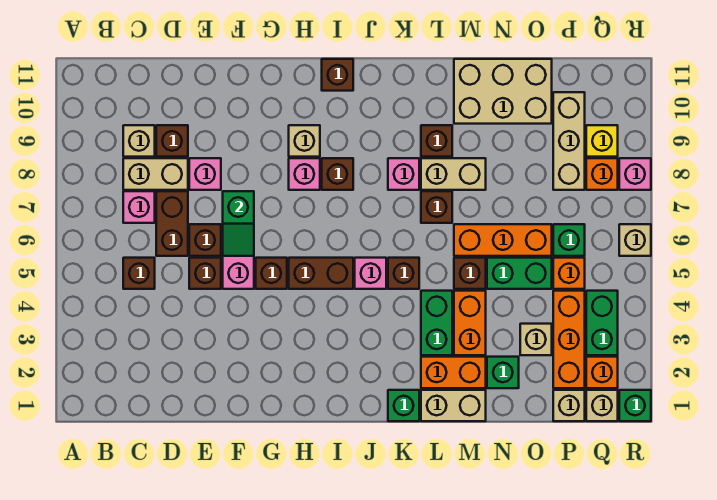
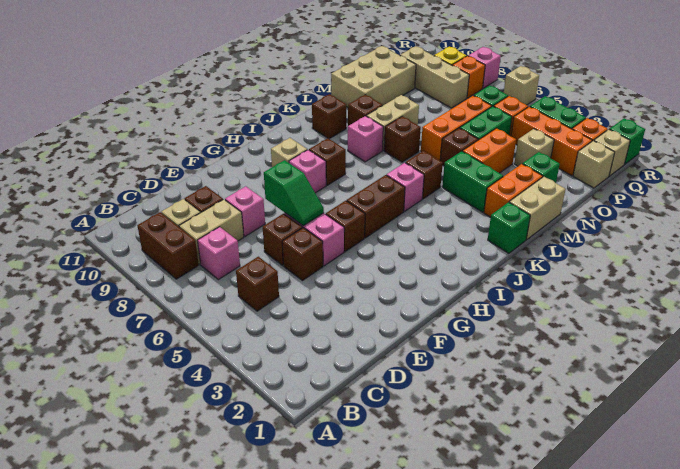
brown brick D6:D7 level 1 -> brown brick B8:B9 level 1
brown brick I11 level 1 -> brown brick K10 level 1
orange brick M3:M4 level 1 -> orange brick M4:N4 level 1

